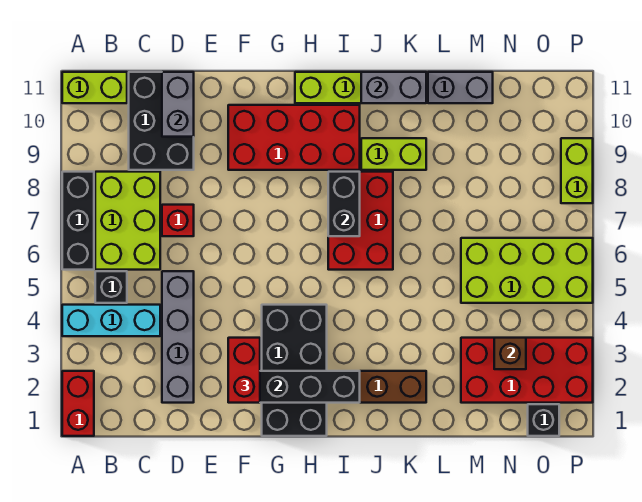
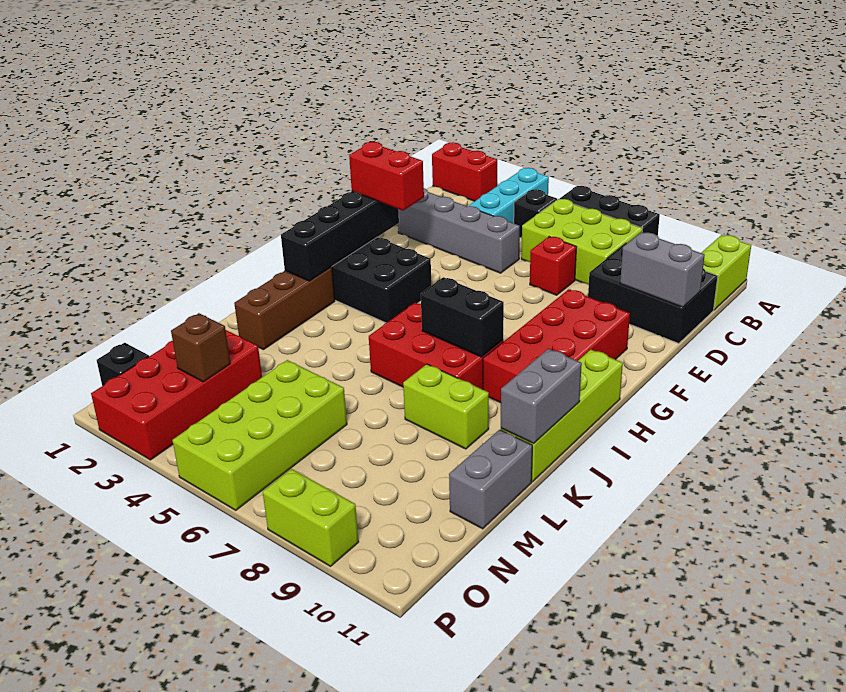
lime brick J9:K9 level 1 -> lime brick K8:K9 level 1

